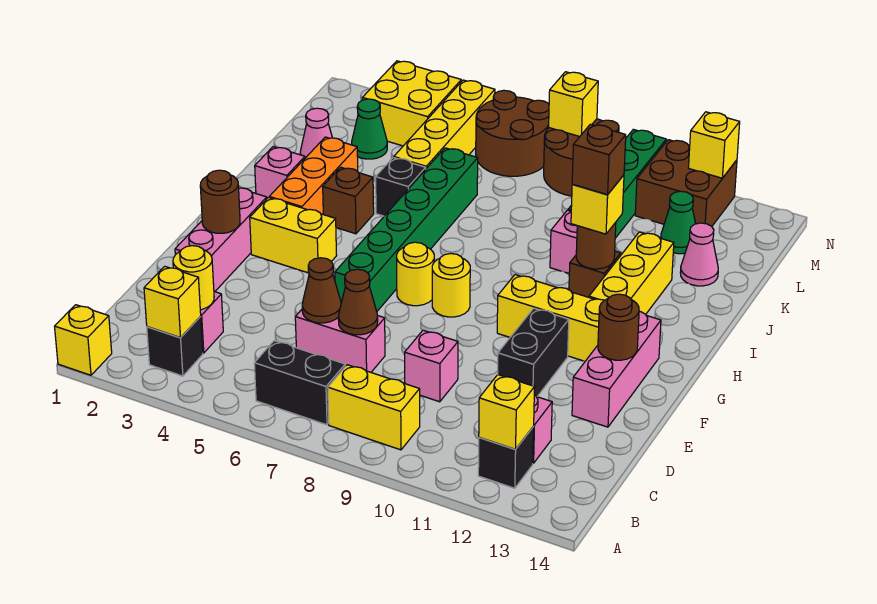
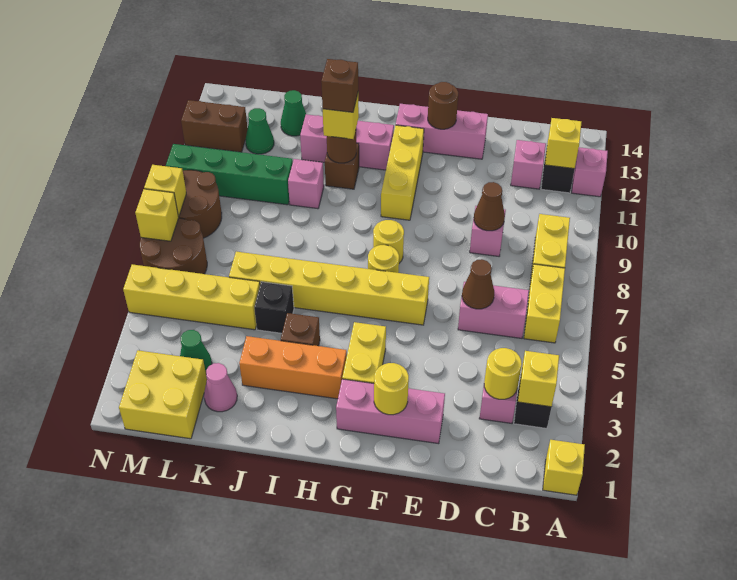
black brick B6:B7 level 1 -> yellow brick B6:B7 level 1
pink brick D6:D7 level 1 -> pink brick C6:D6 level 1
brown cone D7 level 2 -> brown cone D9 level 2
black brick E11:F11 level 1 -> none
brown round brick F2 level 2 -> yellow round brick F2 level 2
green brick F6:K6 level 1 -> yellow brick F6:K6 level 1
yellow brick H12:J12 level 1 -> pink brick H12:J12 level 1
pink brick I2 level 1 -> pink brick A12 level 1
pink cone K13 level 1 -> green cone K13 level 1
yellow brick M3:N4 level 1 -> yellow brick L1:M2 level 1
brown brick M11:N12 level 1 -> brown brick M12:N12 level 1
yellow brick N12 level 2 -> yellow brick N7 level 2

